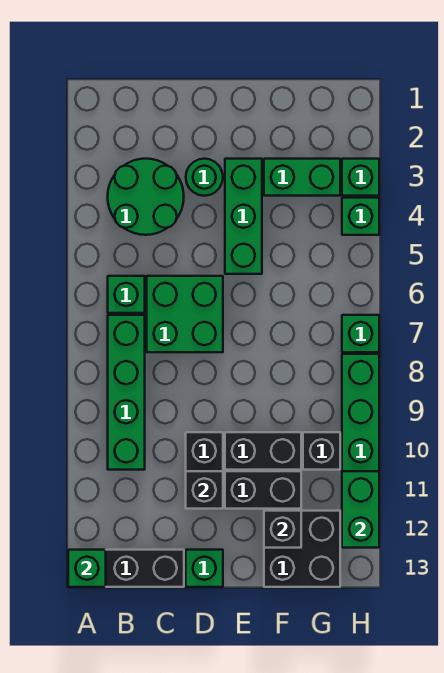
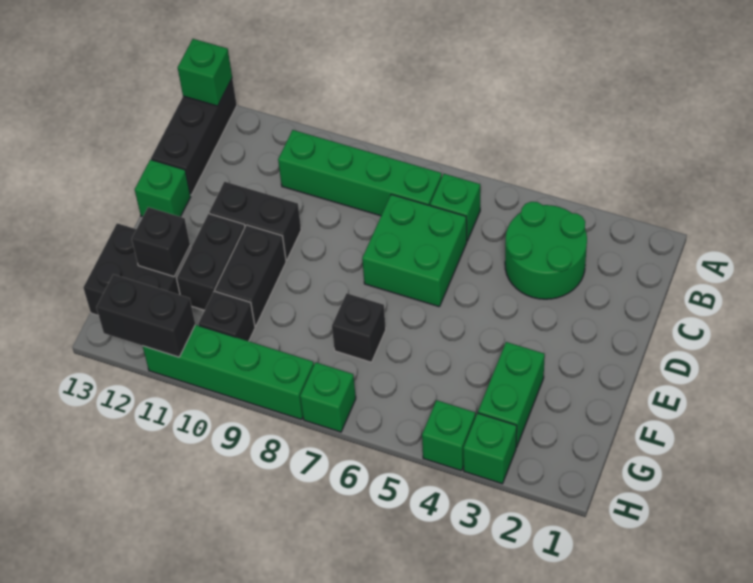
green round brick D3 level 1 -> none
black brick D11 level 2 -> black brick F7 level 1
green brick E3:E5 level 1 -> none
green brick H11:H12 level 2 -> black brick H11:H12 level 2

